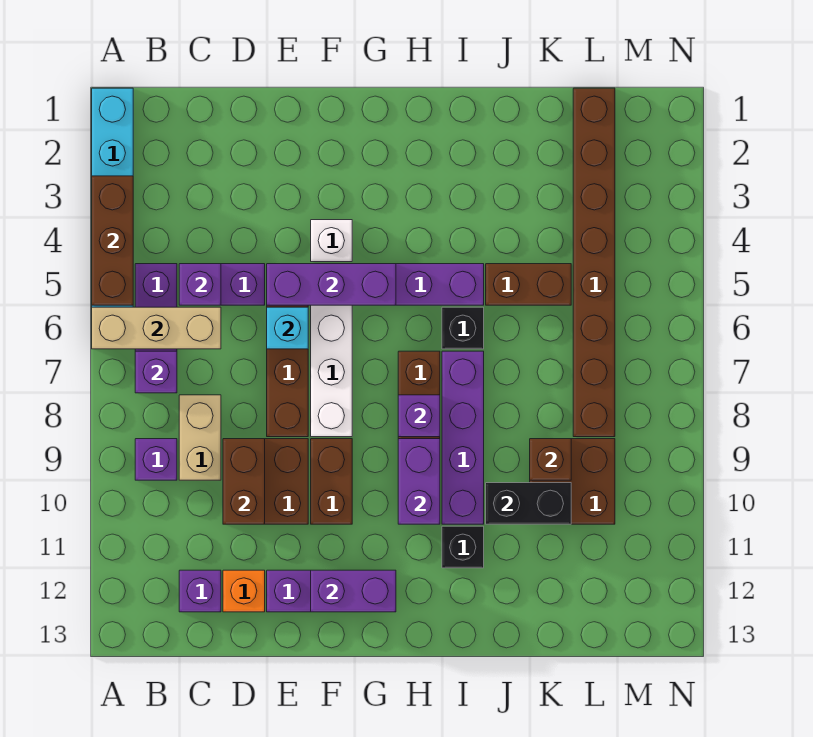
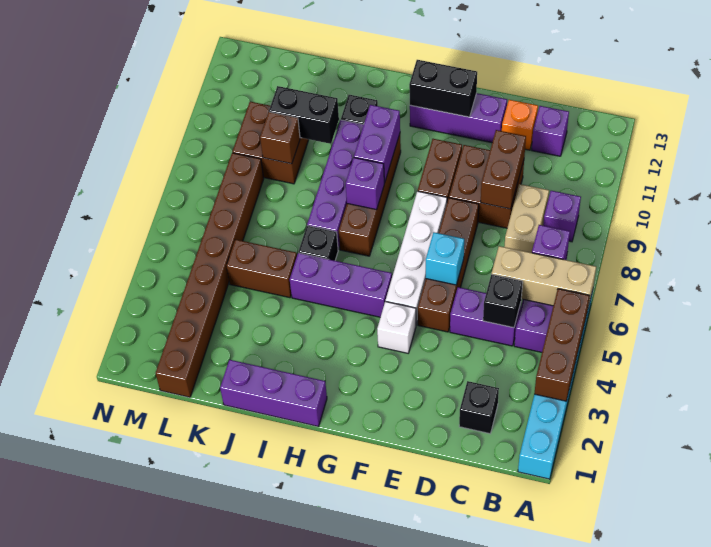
none -> black brick C2 level 1
purple brick C5 level 2 -> black brick C5 level 2
purple brick E5:G5 level 2 -> purple brick H1:J1 level 1
purple brick F12:G12 level 2 -> black brick F12:G12 level 2

